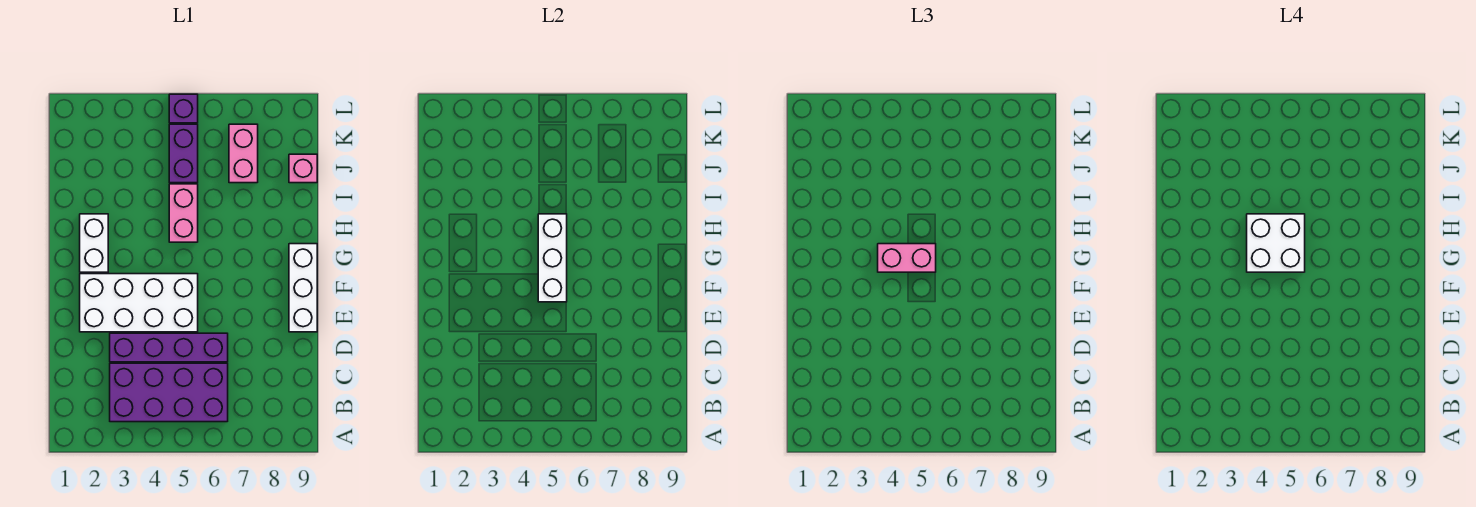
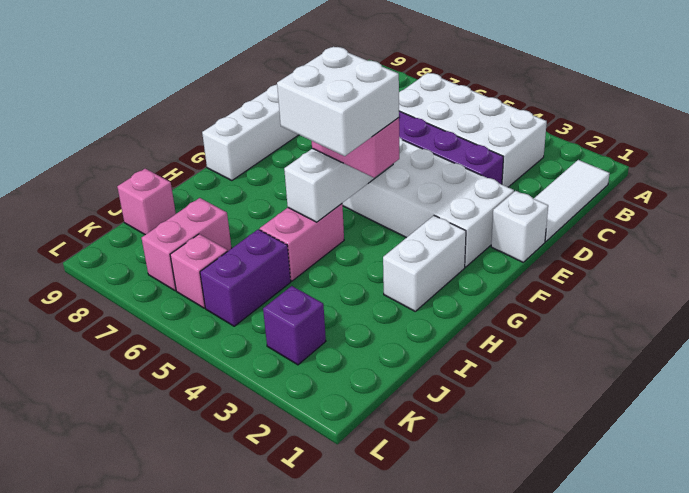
none -> white tile B1:D1 level 1
purple brick B3:C6 level 1 -> white brick B3:C6 level 1
none -> white brick E1 level 1
none -> pink brick K6 level 1
purple brick L5 level 1 -> purple brick K3 level 1

